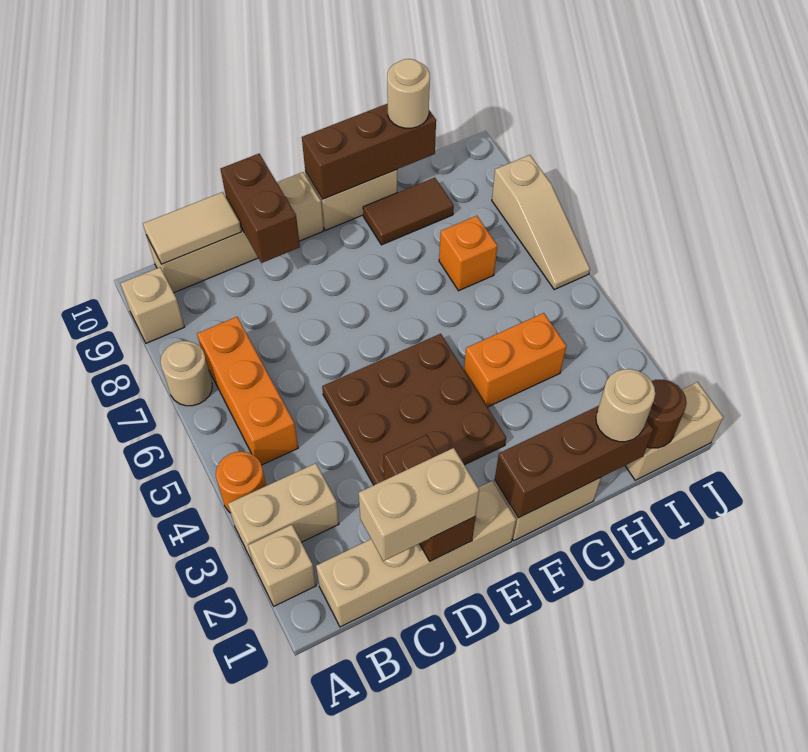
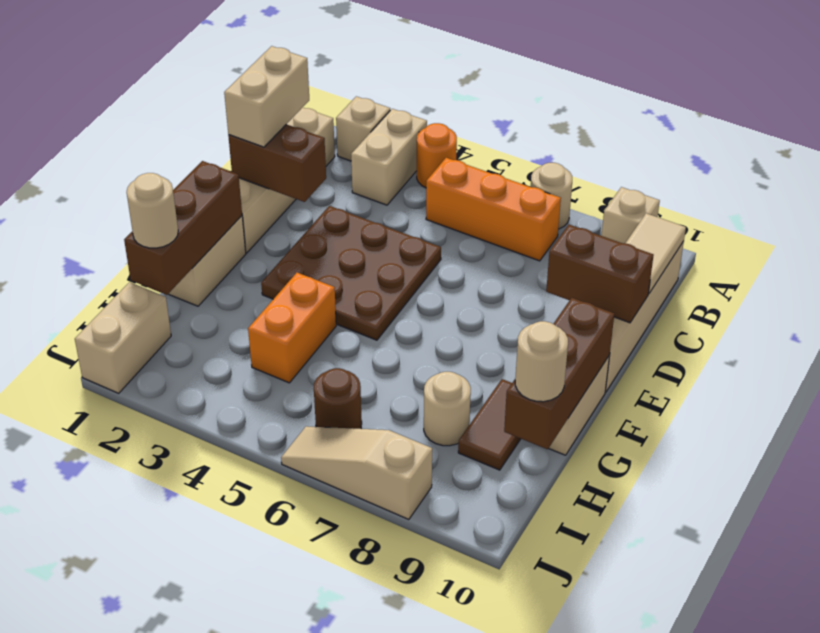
orange brick H7 level 1 -> none
none -> tan round brick H8 level 1
brown round brick I1 level 2 -> brown round brick I6 level 1

